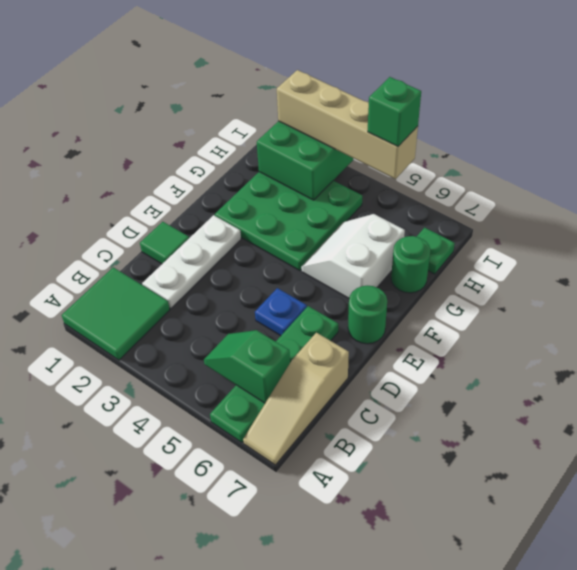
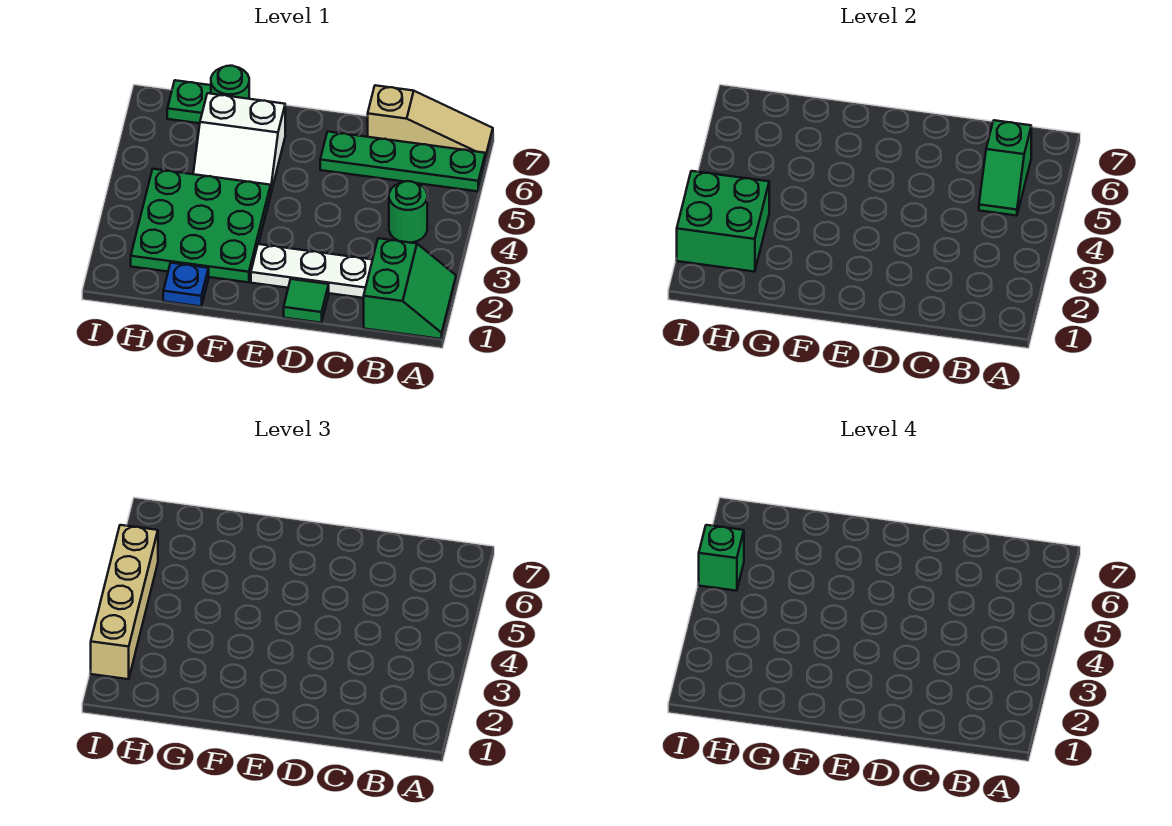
green tile A1:B2 level 1 -> green slope A1:B2 level 1 top B
blue plate D5 level 1 -> blue plate G1 level 1
green round brick E7 level 1 -> green round brick B4 level 1

